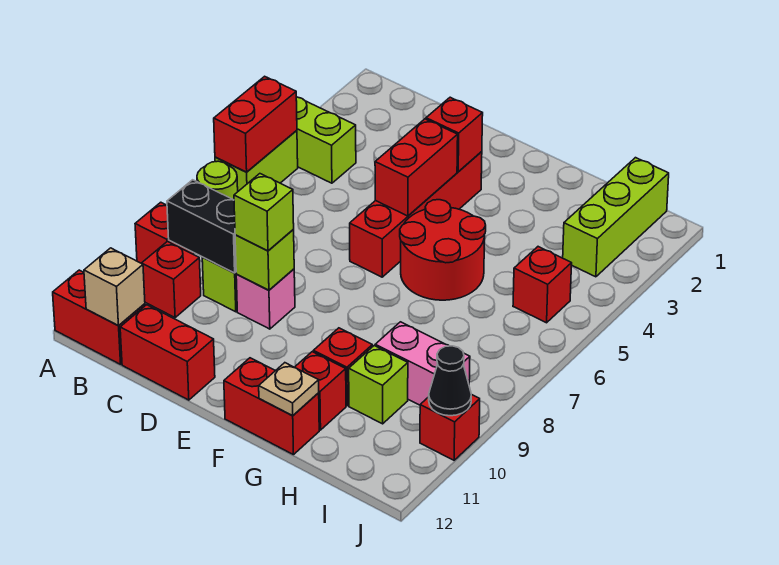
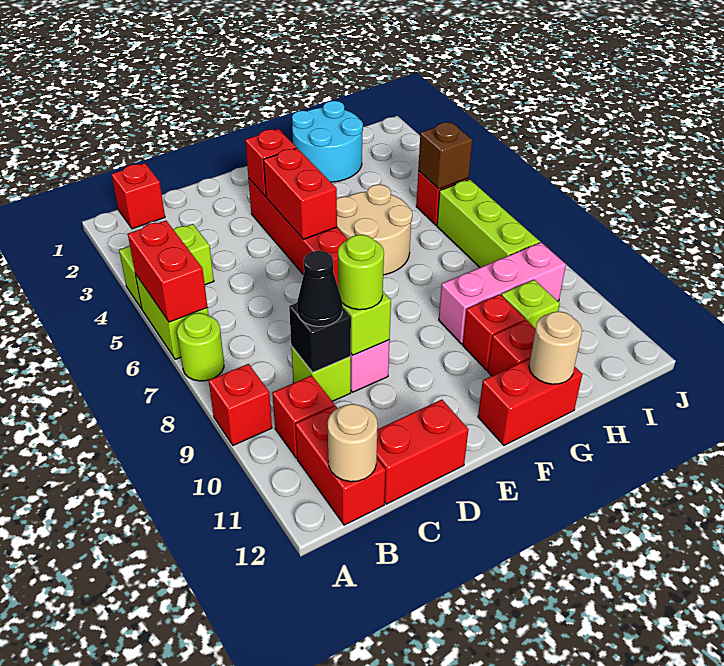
red brick A12:B12 level 1 -> red brick B11:B12 level 1
black brick B9:C9 level 2 -> black brick C9 level 2
tan brick B12 level 2 -> tan round brick B12 level 2
lime brick D9 level 3 -> lime round brick D9 level 3
red round brick F5:G6 level 1 -> tan round brick F5:G6 level 1
none -> cyan round brick G1:H2 level 1
tan plate G12 level 2 -> tan round brick G12 level 2
pink brick H9:I9 level 1 -> pink brick G9:I9 level 1
lime brick I1:I3 level 1 -> lime brick I6:I8 level 1
none -> brown brick I5 level 2
red brick J10 level 1 -> red brick B1 level 1
black cone J10 level 2 -> black cone C9 level 3

